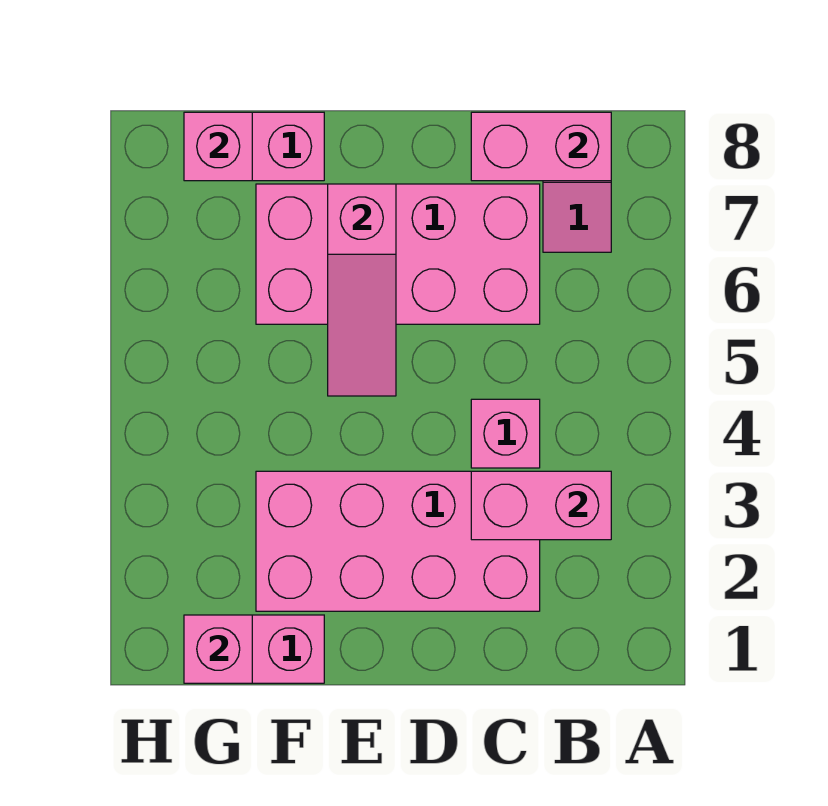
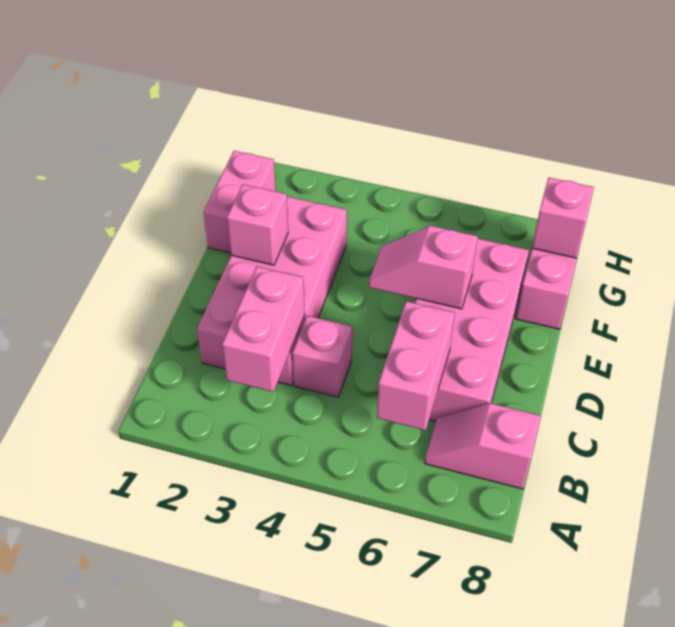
pink brick B8:C8 level 2 -> pink brick B6:C6 level 2
pink slope E5:E7 level 2 top 7 -> pink slope E5:E6 level 2 top 6
pink brick G1 level 2 -> pink brick E2 level 2

